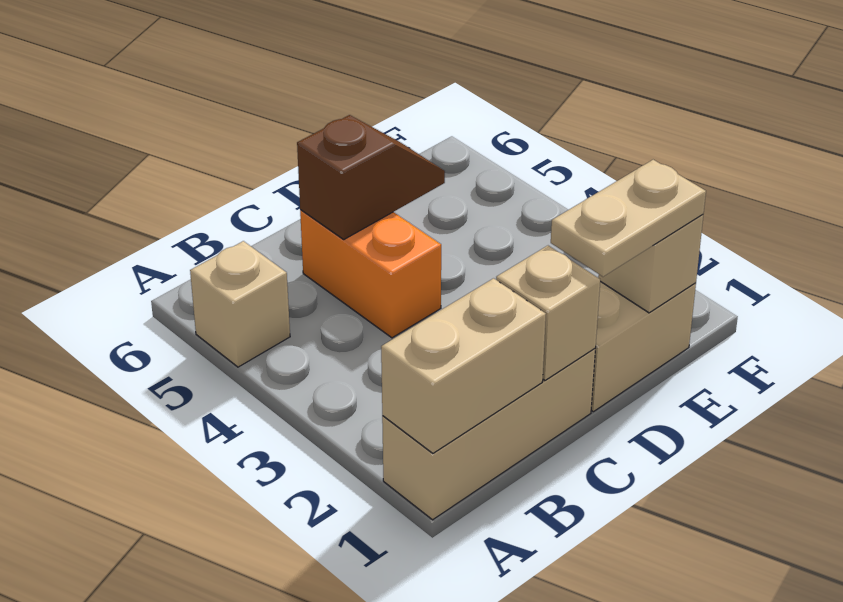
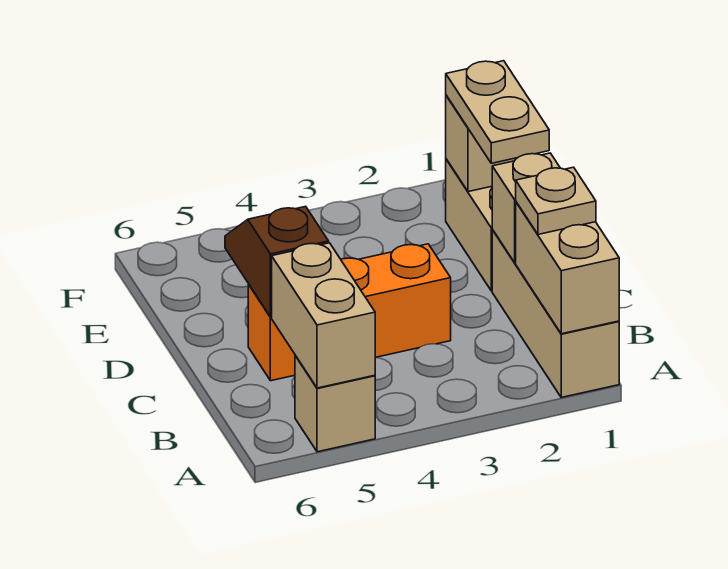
none -> tan brick A5:B5 level 2
none -> tan plate B1 level 3
orange brick C4:C5 level 1 -> orange brick C3:C5 level 1

